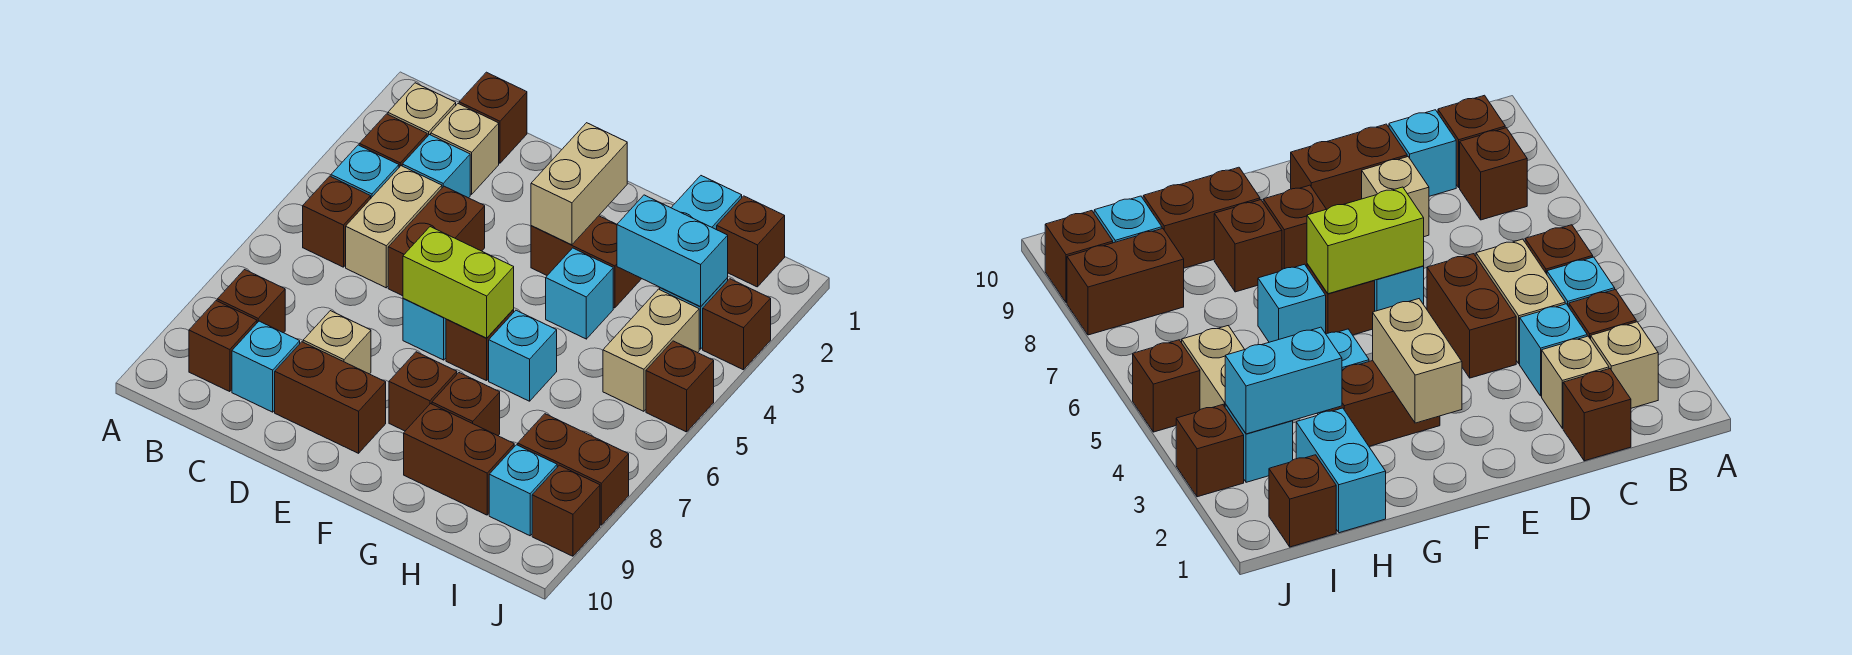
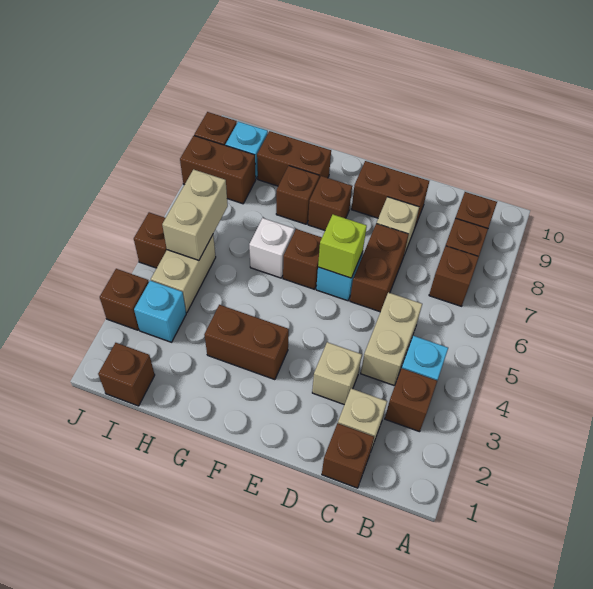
tan brick B2 level 1 -> tan brick D3 level 1
brown brick B5 level 1 -> brown brick B7 level 1
cyan brick C3 level 1 -> none
cyan brick C9 level 1 -> none
brown brick D4:D5 level 1 -> brown brick D6:D7 level 1
lime brick E6:F6 level 2 -> lime brick E6 level 2
tan brick F2:F3 level 2 -> tan brick I5:I6 level 2
cyan brick G4 level 1 -> none
cyan brick G6 level 1 -> white brick G6 level 1
cyan brick H1:H2 level 1 -> none
cyan brick H3:I3 level 2 -> none

